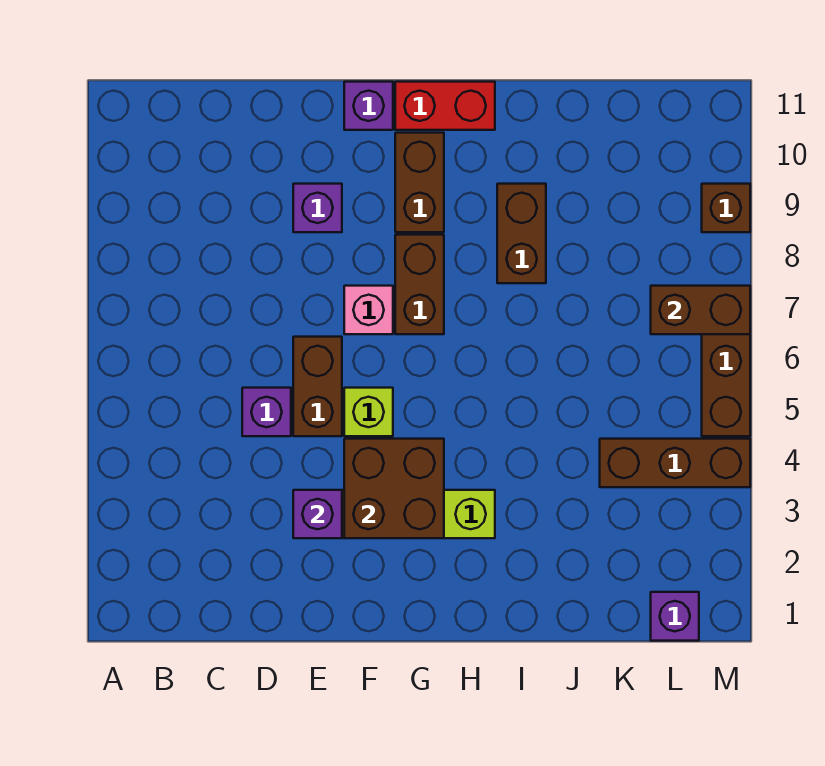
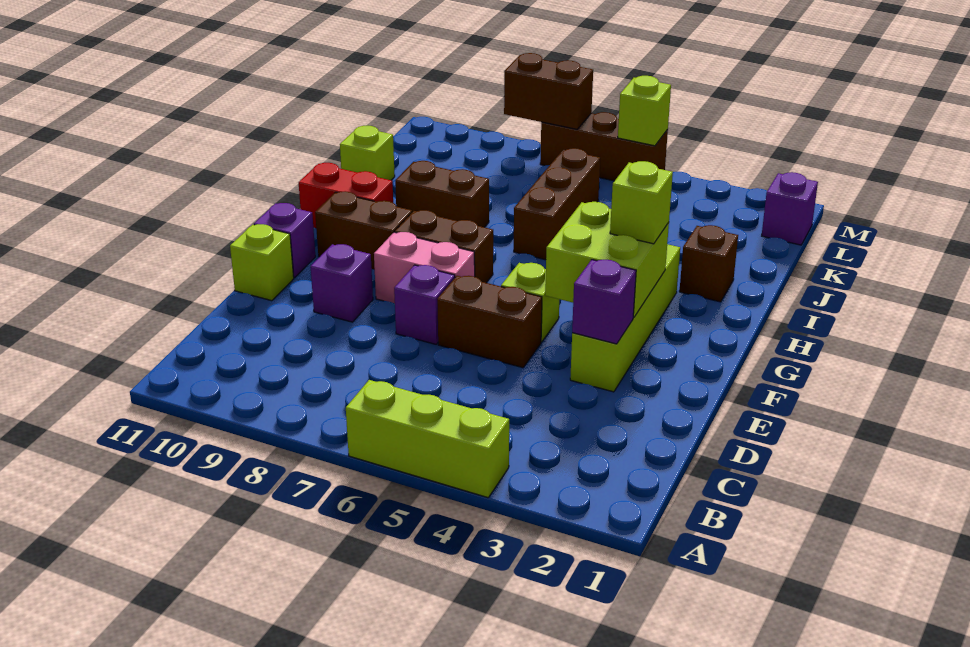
none -> lime brick A4:A6 level 1
purple brick D5 level 1 -> purple brick E7 level 1
none -> lime brick E11 level 1
brown brick F3:G4 level 2 -> lime brick F3:G4 level 2
pink brick F7 level 1 -> pink brick F7:F8 level 1
none -> lime brick G3 level 3
red brick G11:H11 level 1 -> red brick H10:H11 level 1
none -> lime brick J11 level 1
brown brick K4:M4 level 1 -> brown brick I6:K6 level 1
brown brick L7:M7 level 2 -> brown brick M7:M8 level 2
none -> lime brick M5 level 2
brown brick M9 level 1 -> brown brick I2 level 1

